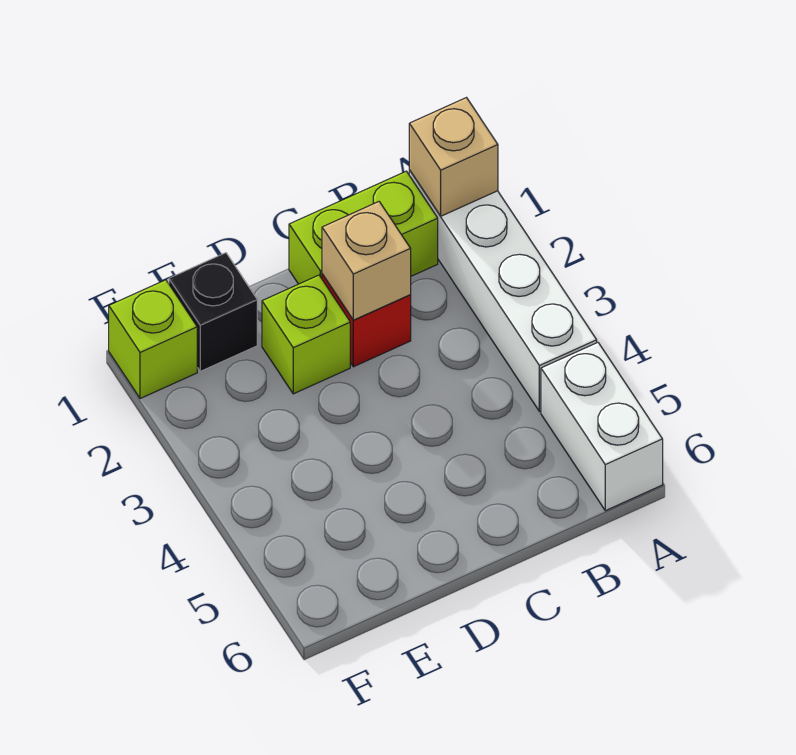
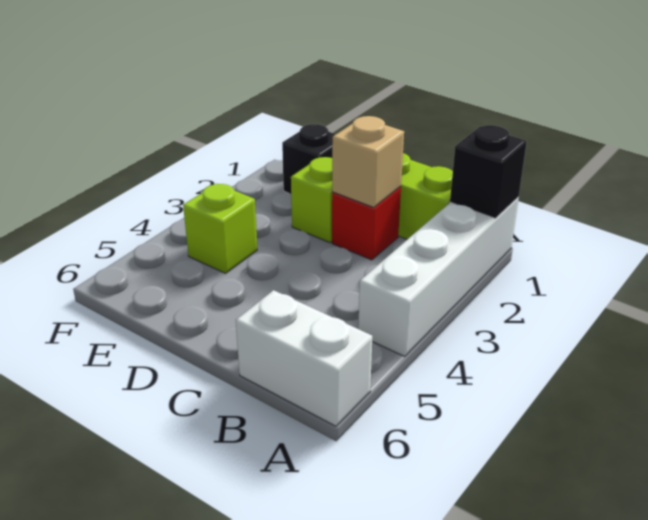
tan brick A1 level 2 -> black brick A1 level 2
white brick A5:A6 level 1 -> white brick A6:B6 level 1
lime brick F1 level 1 -> lime brick E4 level 1

